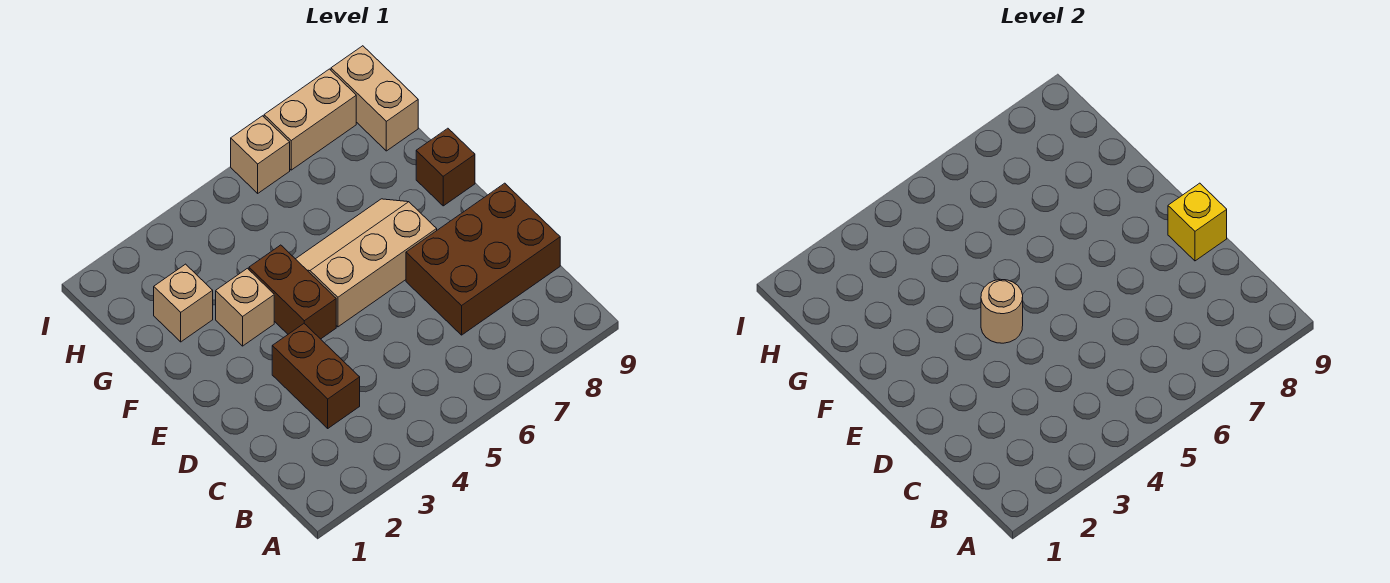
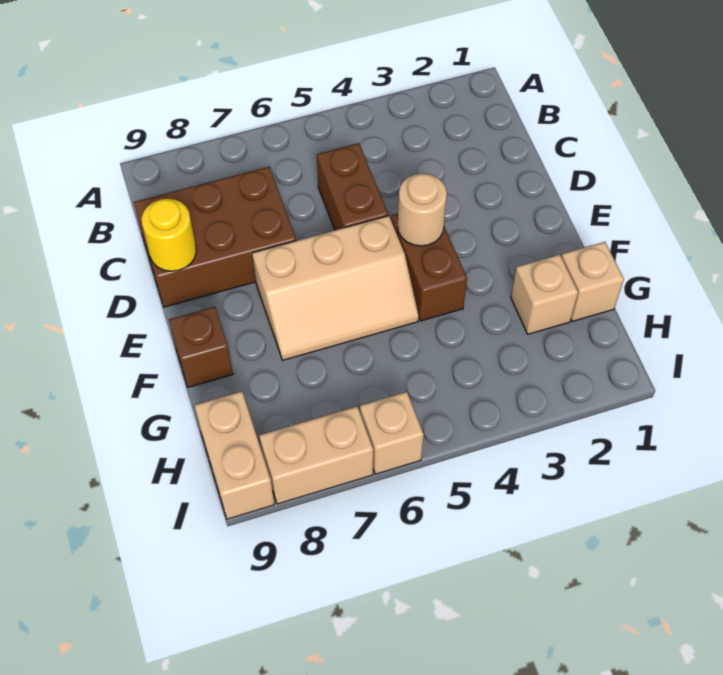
brown brick C3:D3 level 1 -> brown brick C5:D5 level 1
yellow brick D9 level 2 -> yellow round brick D9 level 2
tan brick F3 level 1 -> tan brick G1 level 1

